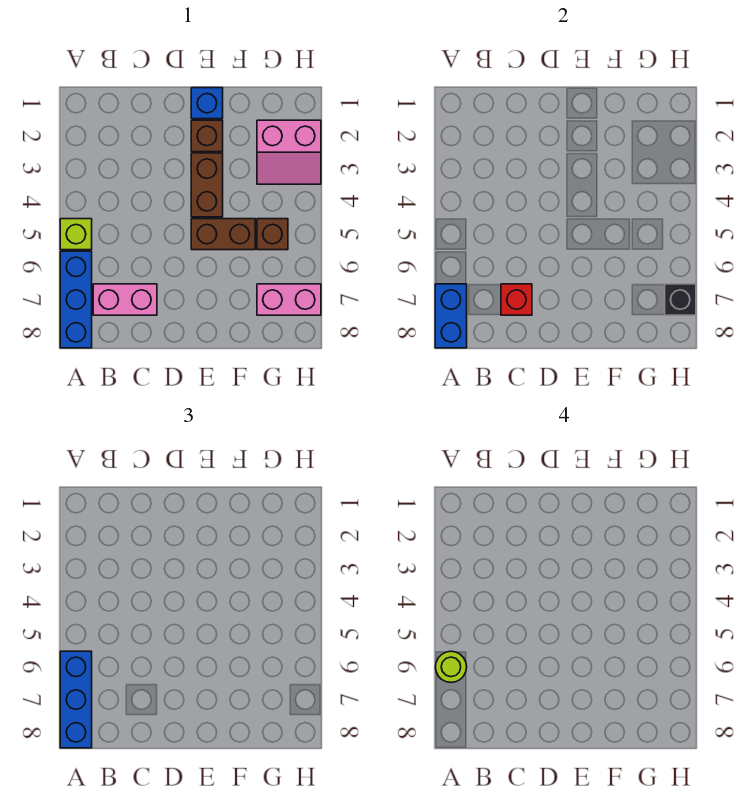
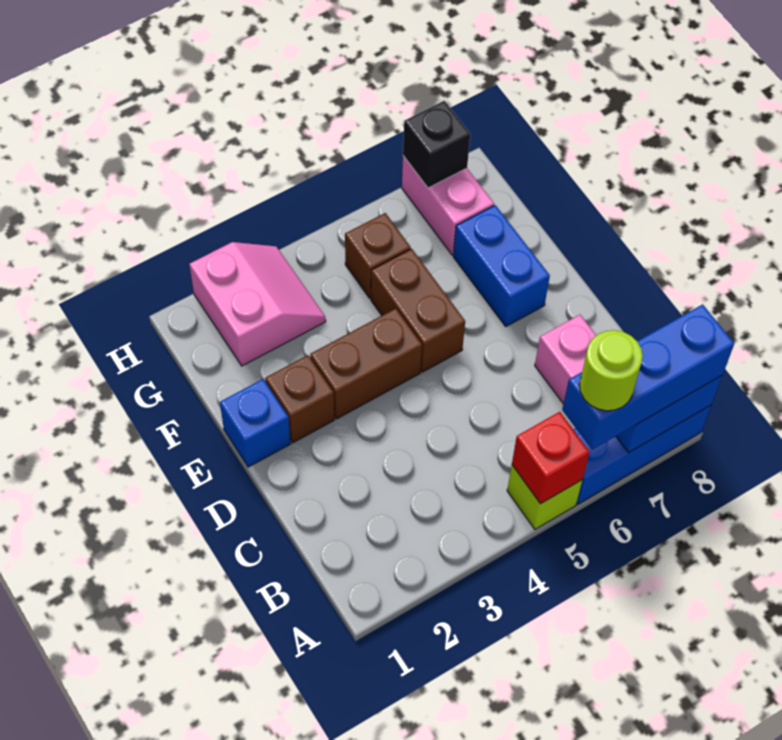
red brick C7 level 2 -> red brick A5 level 2
none -> blue brick E7:F7 level 1

